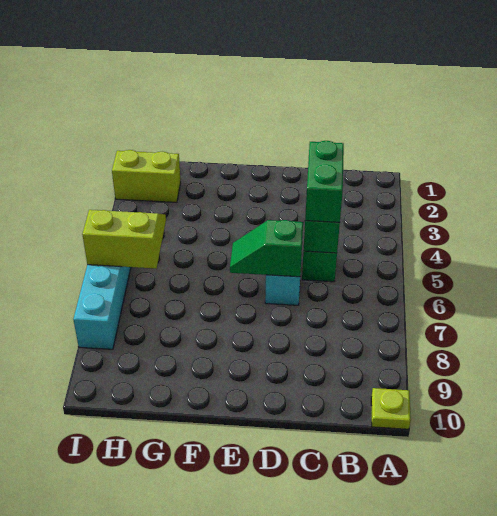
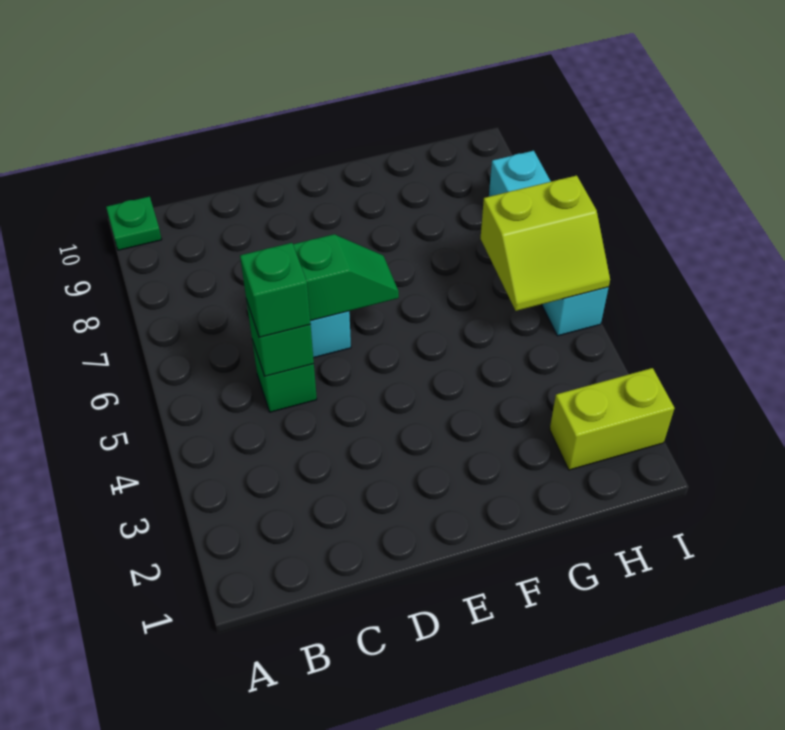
lime plate A10 level 1 -> green plate A10 level 1
green brick C4:C5 level 3 -> green brick C5 level 3

